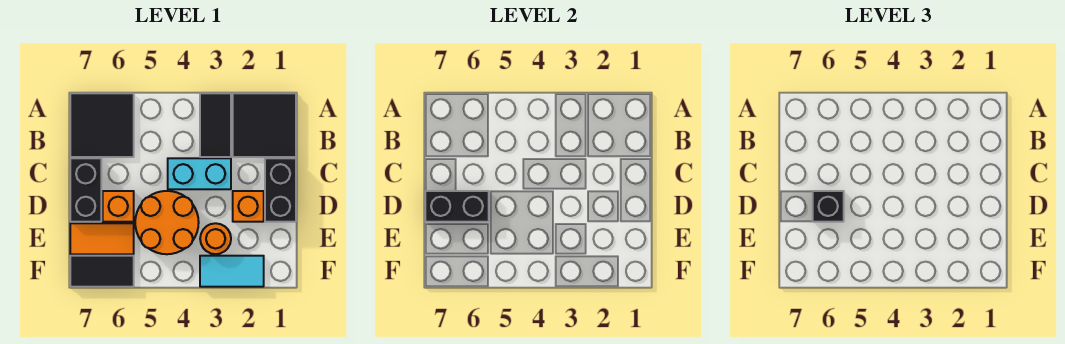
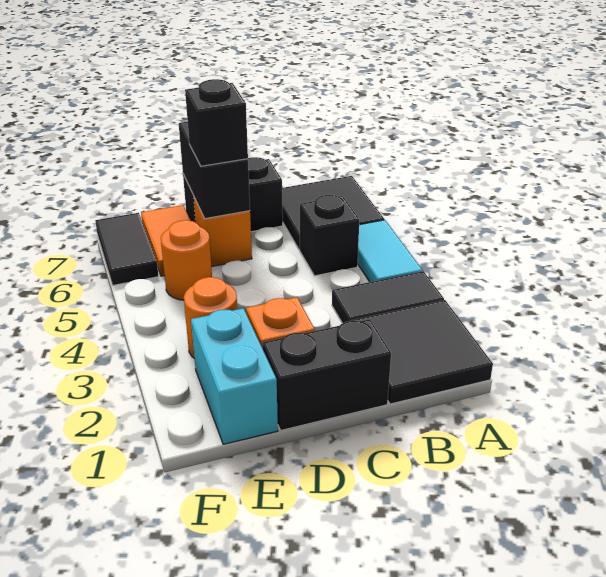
none -> black brick B5 level 1
cyan brick C3:C4 level 1 -> cyan brick E1:E2 level 1
orange round brick D4:E5 level 1 -> orange round brick E5 level 1
cyan tile F2:F3 level 1 -> cyan tile A4:A5 level 1

